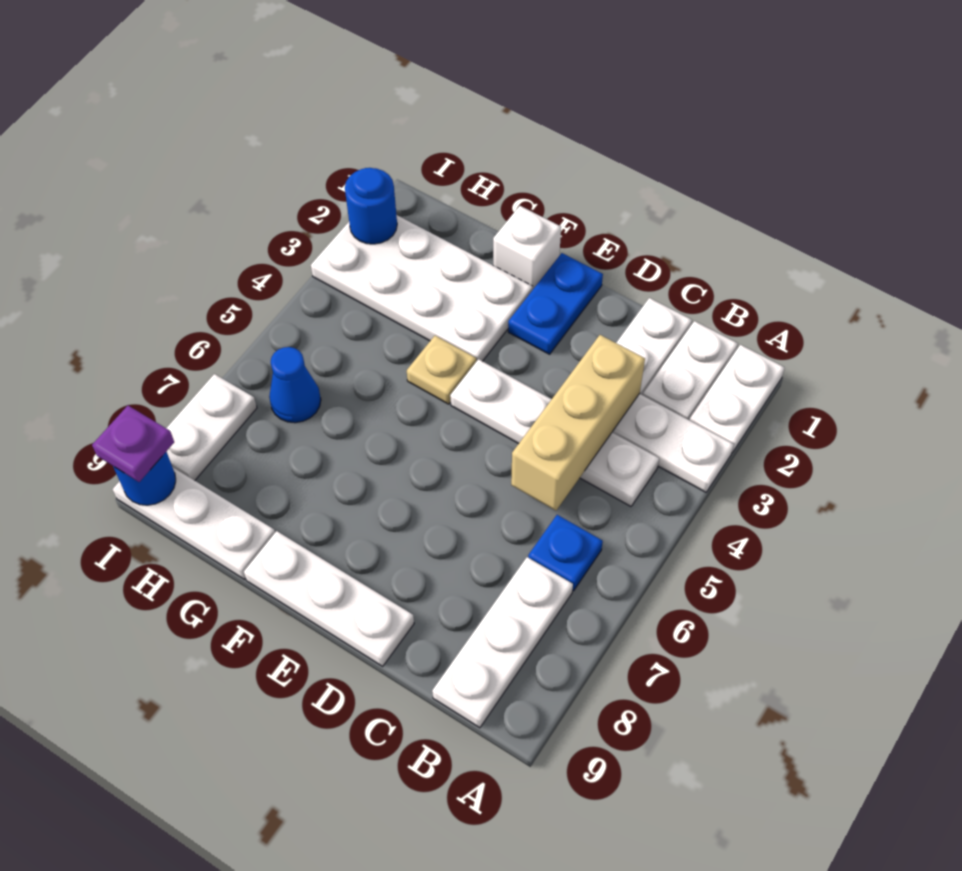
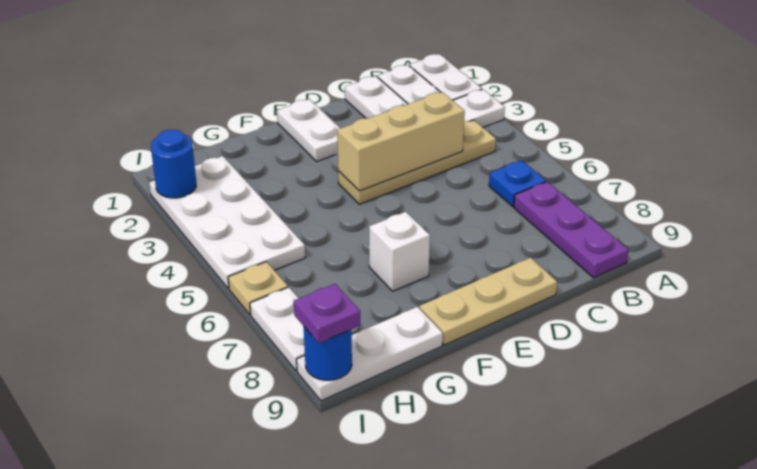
white plate B4:E4 level 1 -> tan plate B4:E4 level 1
white plate B7:B9 level 1 -> purple plate B7:B9 level 1
tan brick C3:C5 level 2 -> tan brick C4:E4 level 2
white plate D9:F9 level 1 -> tan plate D9:F9 level 1
blue plate E1:E2 level 1 -> white plate E1:E2 level 1
white brick F1 level 1 -> white brick F7 level 1
white plate F2:I3 level 1 -> white plate H2:I5 level 1
tan plate F4 level 1 -> tan plate I6 level 1
blue cone H6 level 1 -> none

